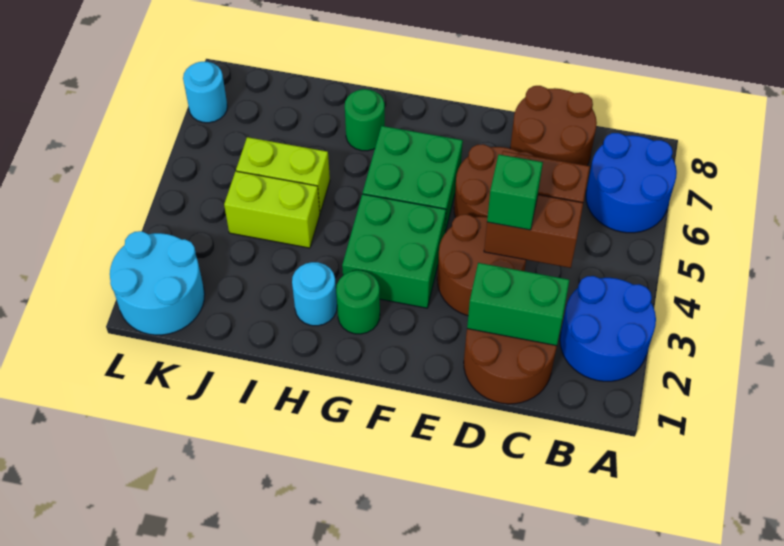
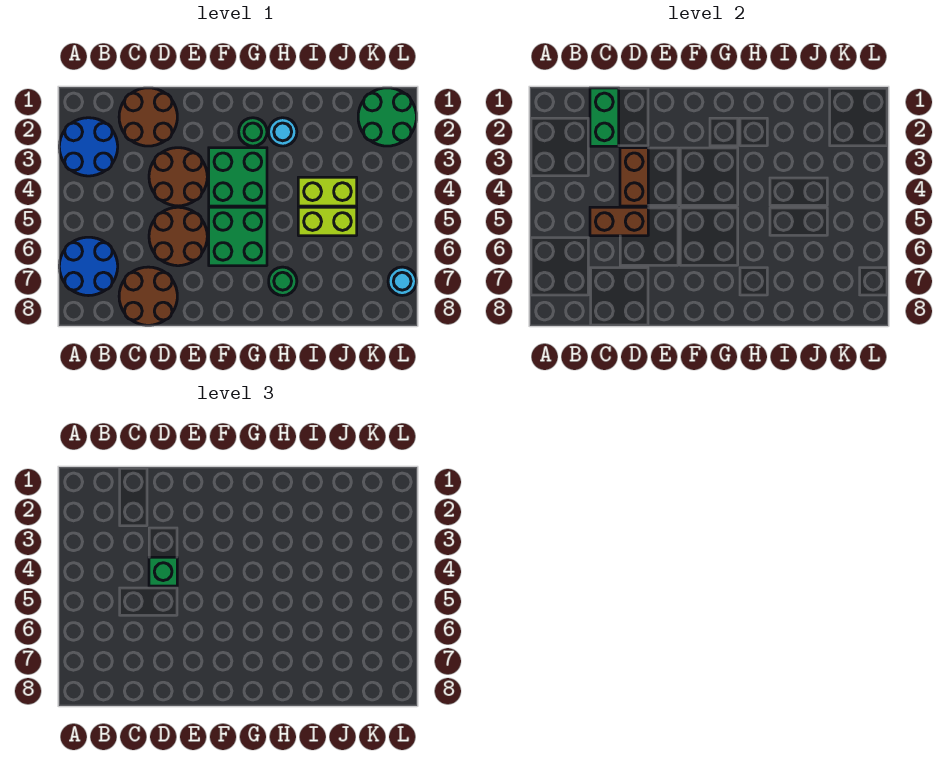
green brick C2:D2 level 2 -> green brick C1:C2 level 2
brown brick C4:D4 level 2 -> brown brick D3:D4 level 2
cyan round brick K1:L2 level 1 -> green round brick K1:L2 level 1

